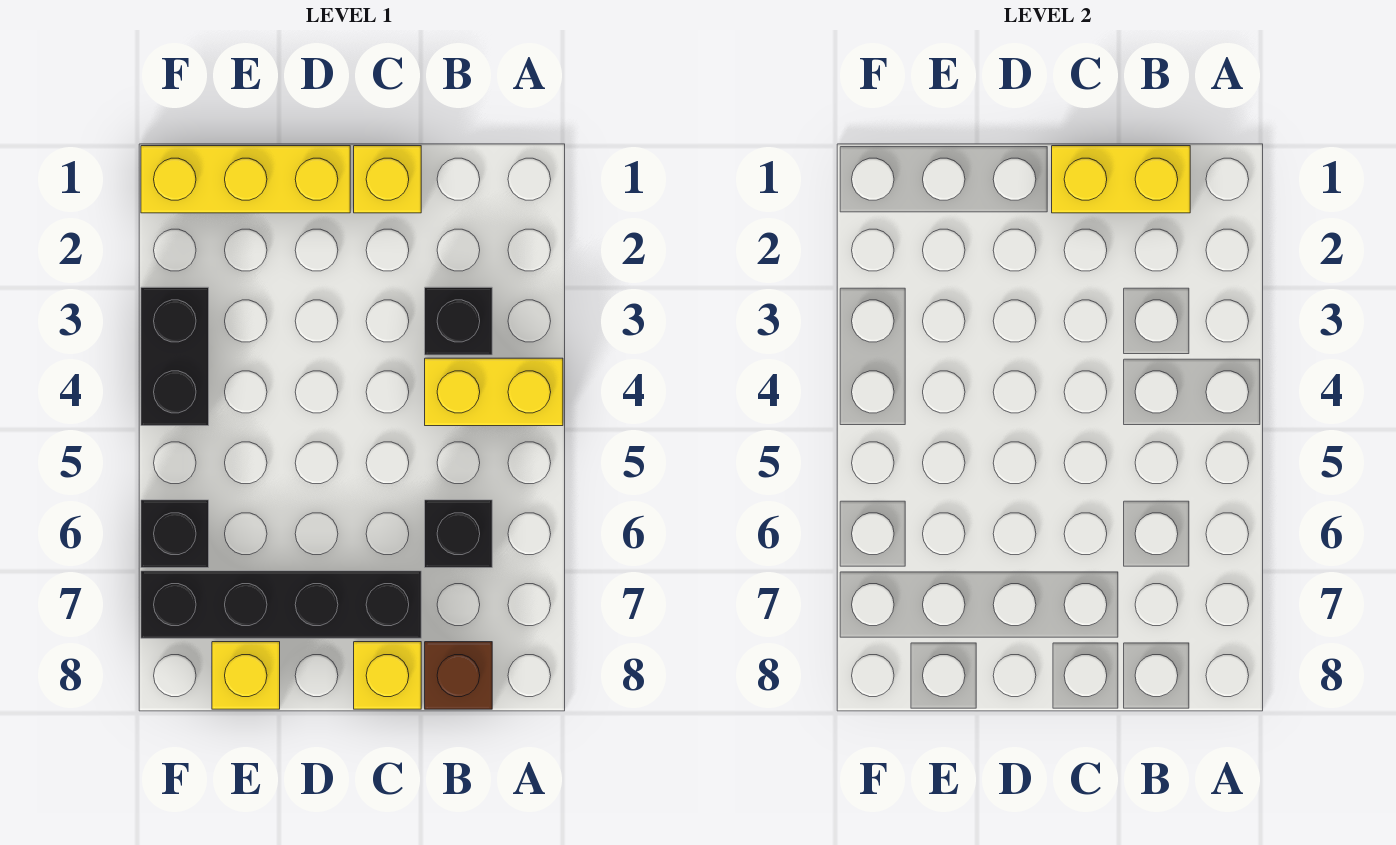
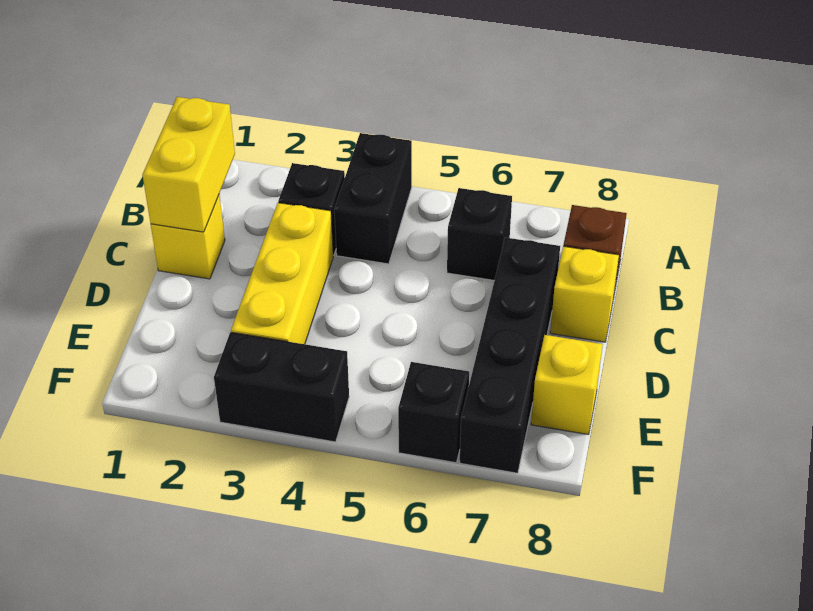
yellow brick A4:B4 level 1 -> black brick A4:B4 level 1
yellow brick D1:F1 level 1 -> yellow brick C3:E3 level 1

